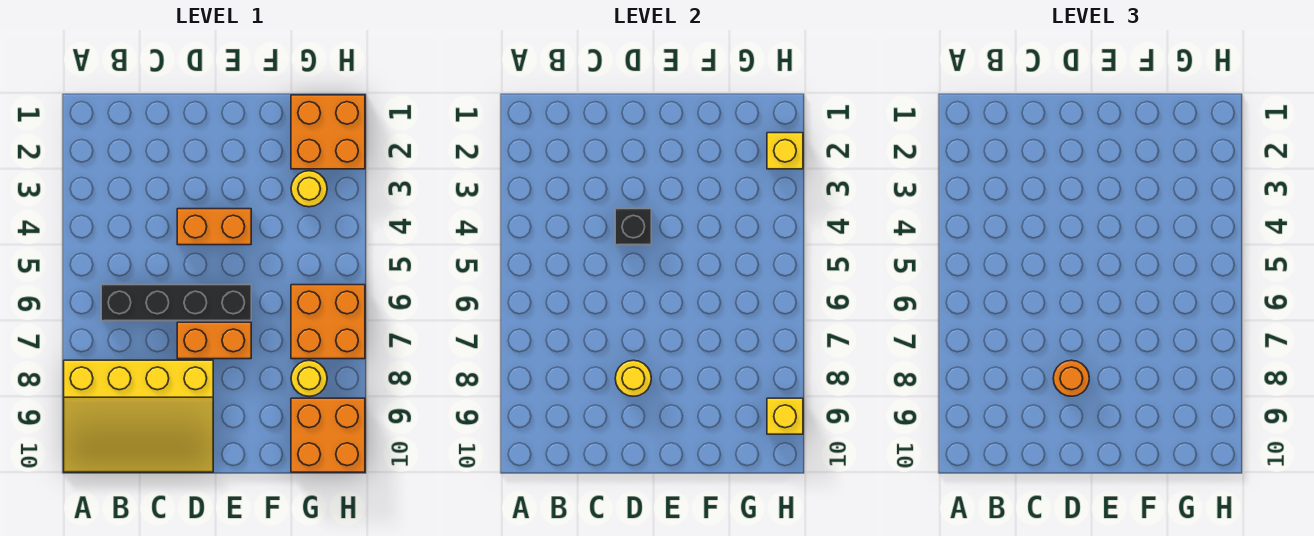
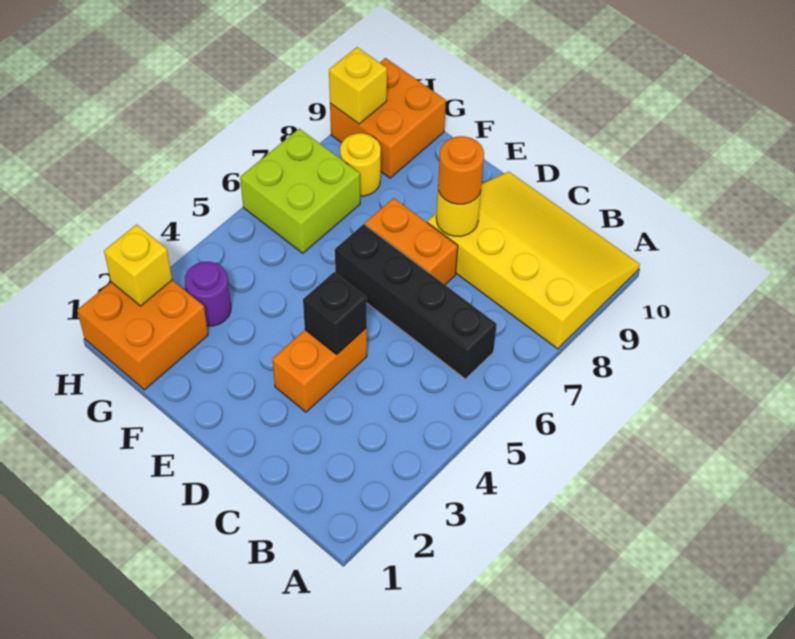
orange brick D4:E4 level 1 -> orange brick D3:D4 level 1
yellow round brick G3 level 1 -> purple round brick G3 level 1
orange brick G6:H7 level 1 -> lime brick G6:H7 level 1

